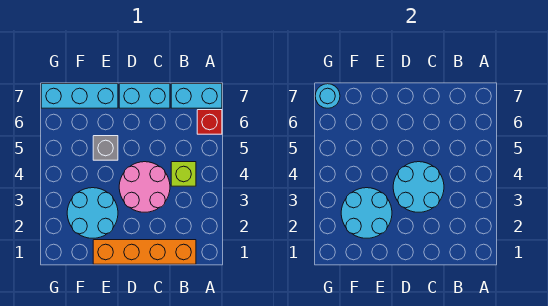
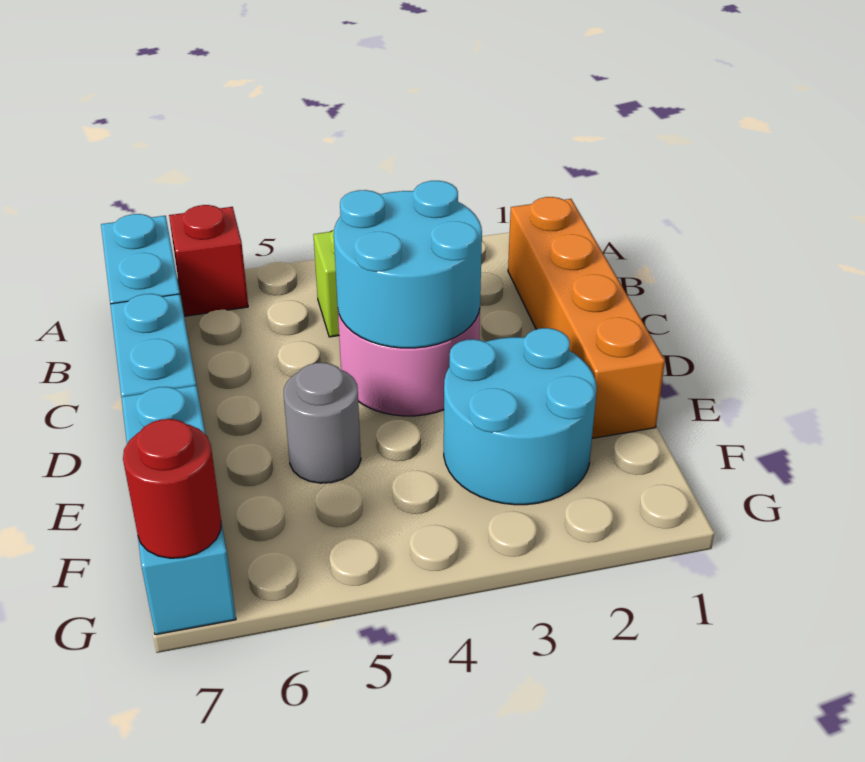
cyan round brick E2:F3 level 2 -> none
grey brick E5 level 1 -> grey round brick E5 level 1
cyan round brick G7 level 2 -> red round brick G7 level 2

